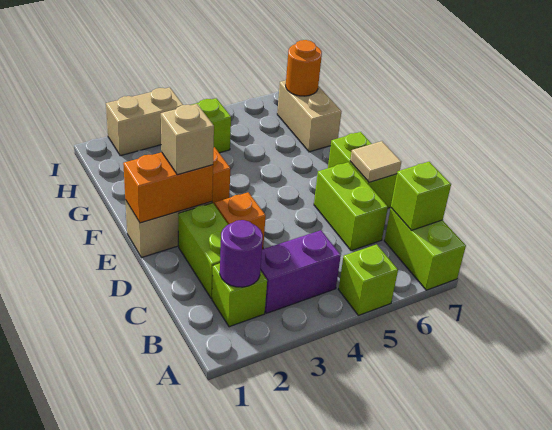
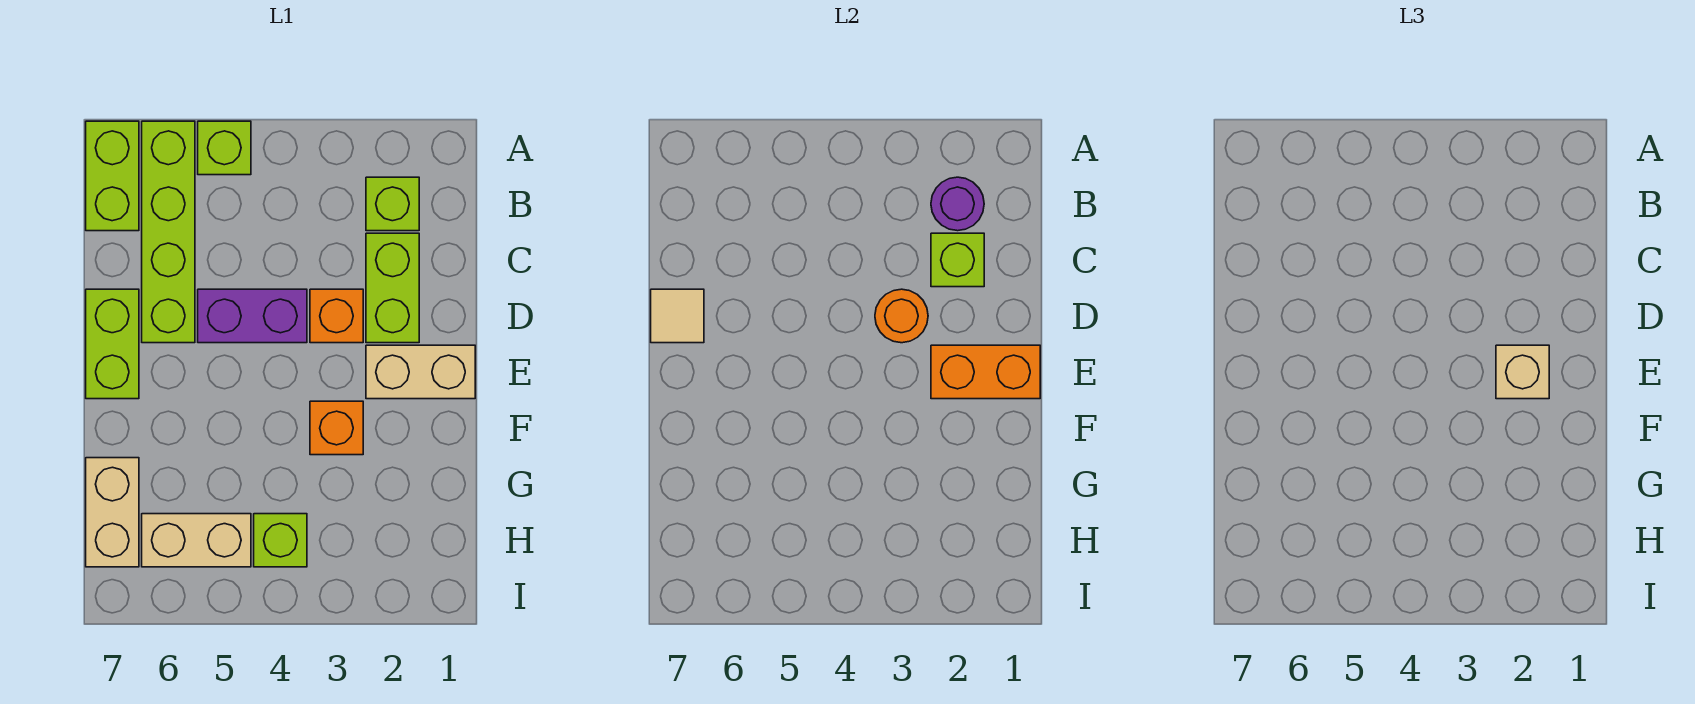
purple brick B3:B4 level 1 -> purple brick D4:D5 level 1
lime brick B7 level 2 -> lime brick C2 level 2
lime brick C6:D6 level 1 -> lime brick A6:D6 level 1
orange round brick H7 level 2 -> orange round brick D3 level 2
tan brick I2:I3 level 1 -> tan brick H5:H6 level 1

